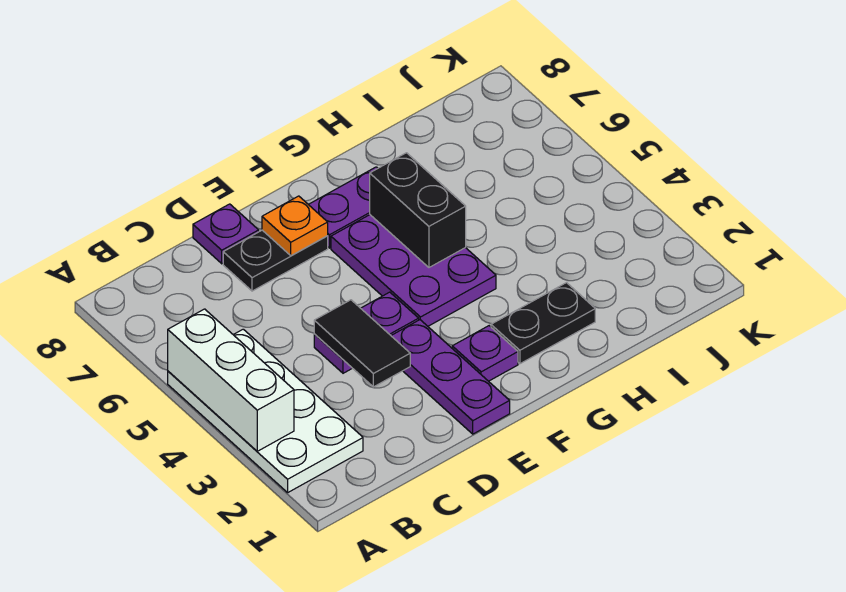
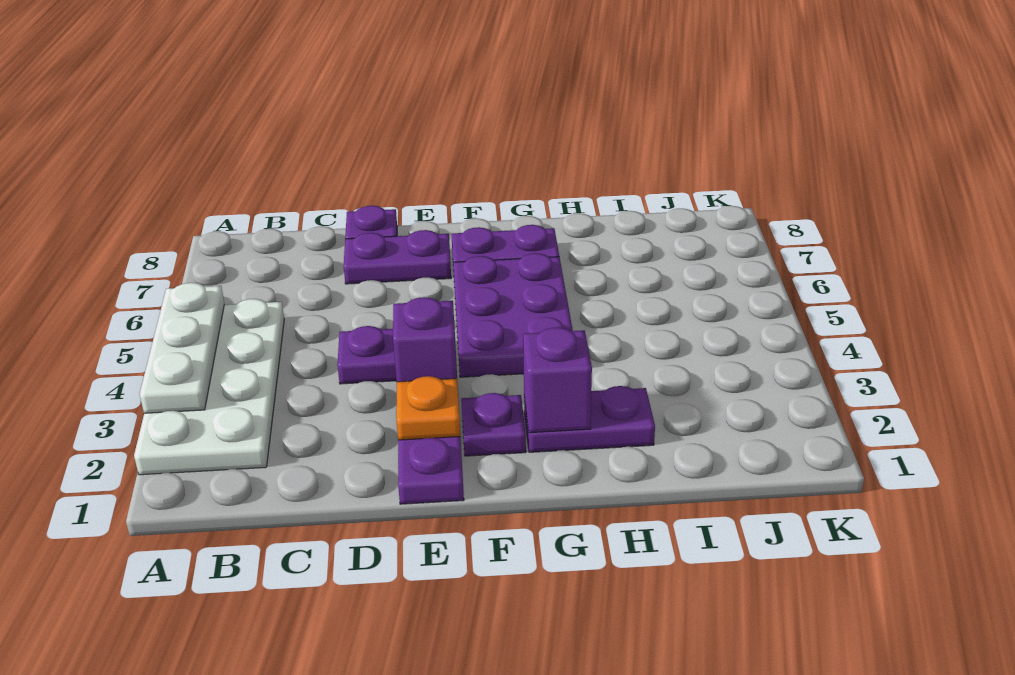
white brick A3:A5 level 2 -> white plate A3:A5 level 2
black tile D3:D4 level 2 -> none
black plate D7:E7 level 1 -> purple plate D7:E7 level 1
none -> purple brick E3 level 2
orange plate E7 level 2 -> orange plate E2 level 2
black plate G2:H2 level 1 -> purple plate G2:H2 level 1
none -> purple brick G2 level 2
black brick G5:G6 level 2 -> none

